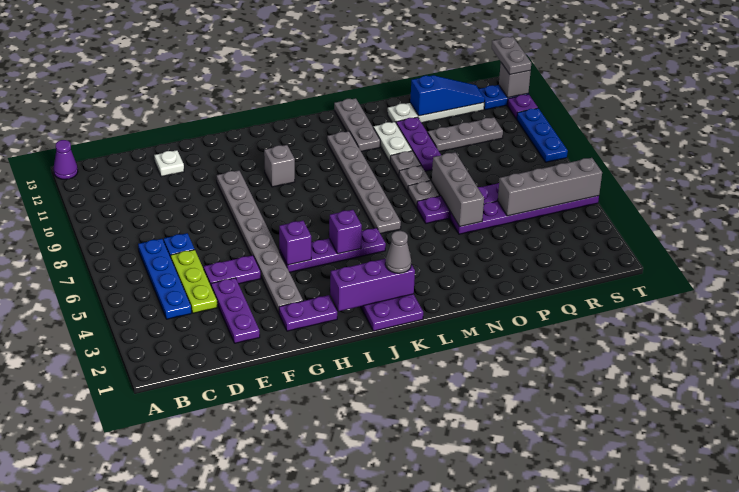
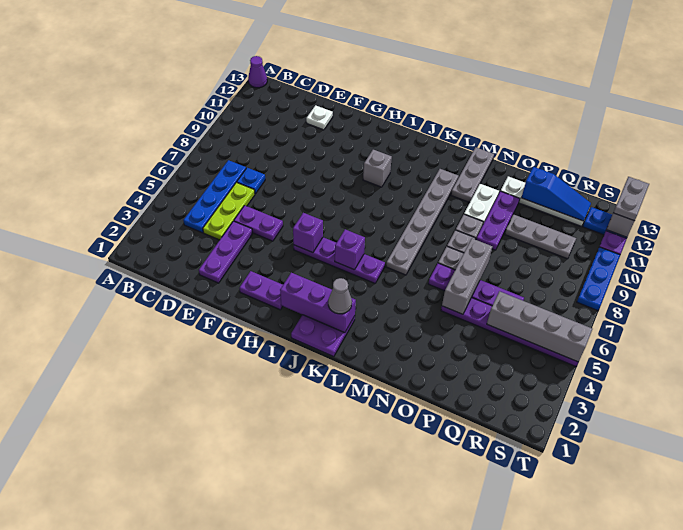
grey plate G3:G10 level 1 -> none

